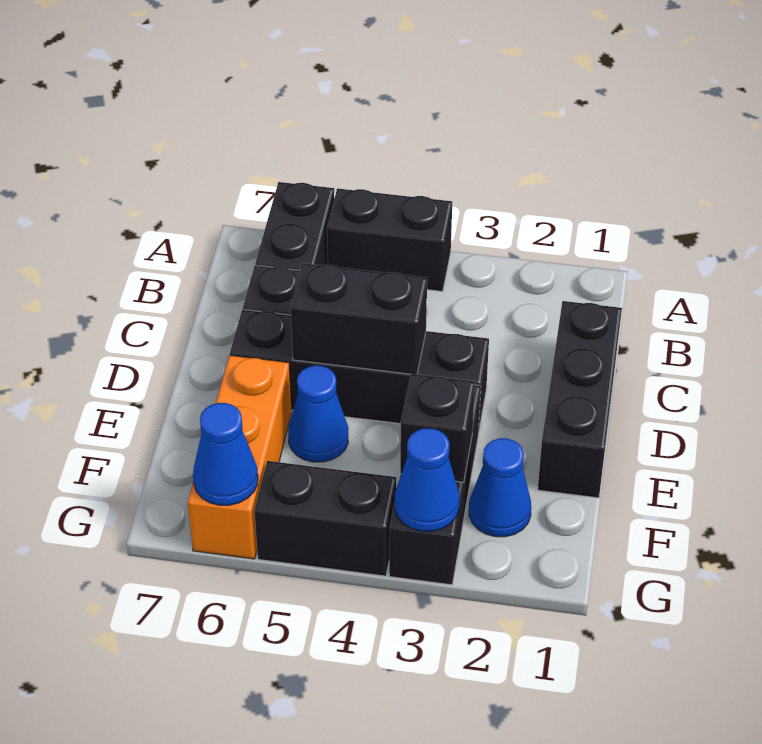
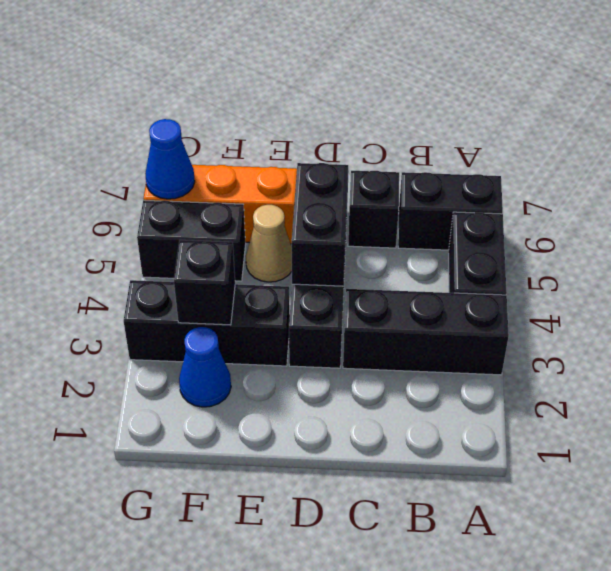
black brick C1:E1 level 1 -> black brick A3:C3 level 1
blue cone E5 level 1 -> tan cone E5 level 1
blue cone G3 level 2 -> none
black brick G4:G5 level 1 -> black brick F5:G5 level 1

